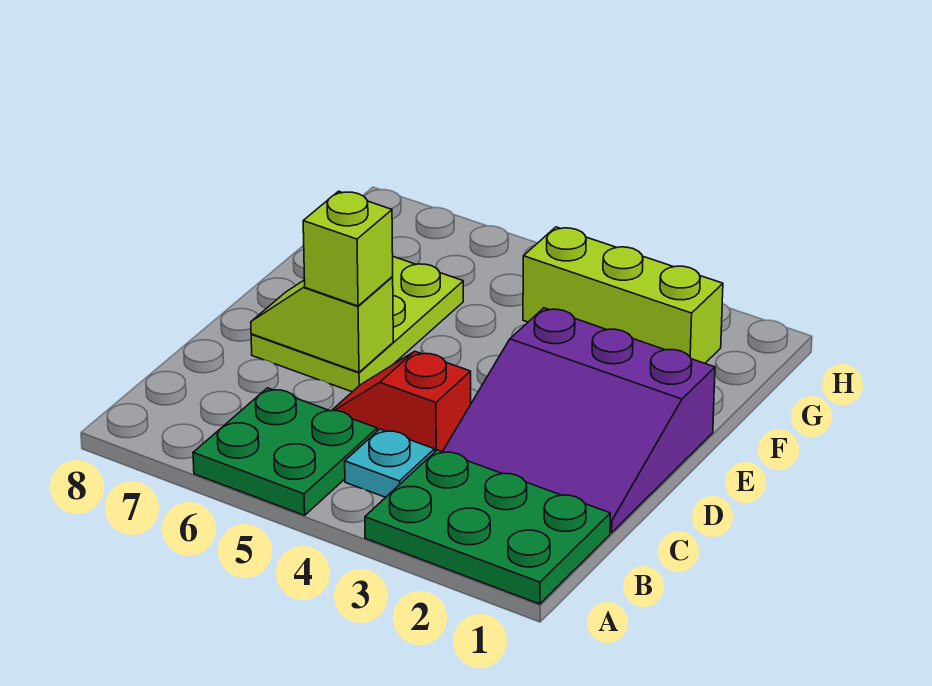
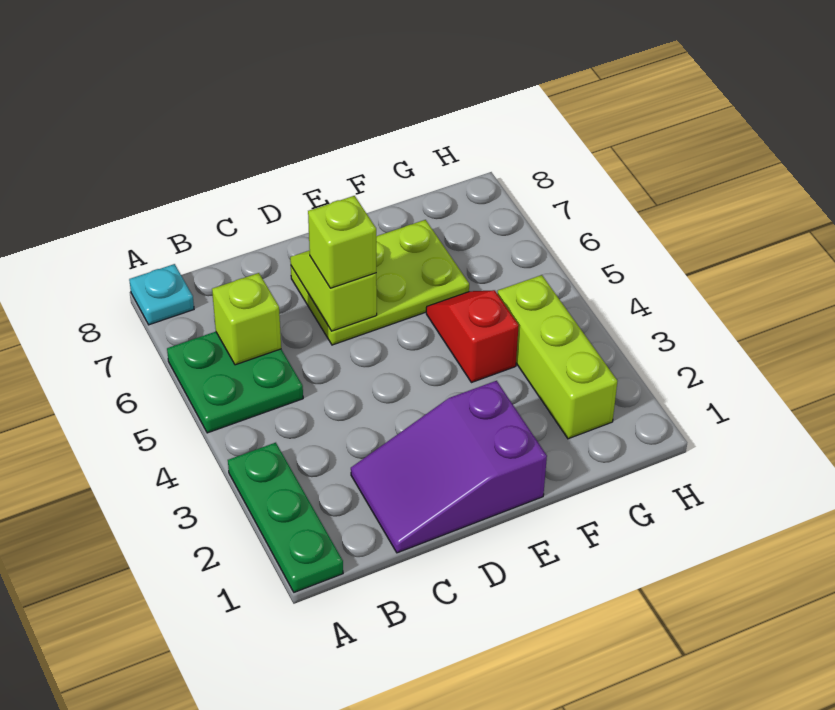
green plate A1:B3 level 1 -> green plate A1:A3 level 1
cyan plate B4 level 1 -> cyan plate A8 level 1
none -> lime brick B6 level 2
purple slope C1:E3 level 1 top E -> purple slope C1:E2 level 1 top E
red slope C4:C5 level 1 top 4 -> red slope F4:F5 level 1 top 4

